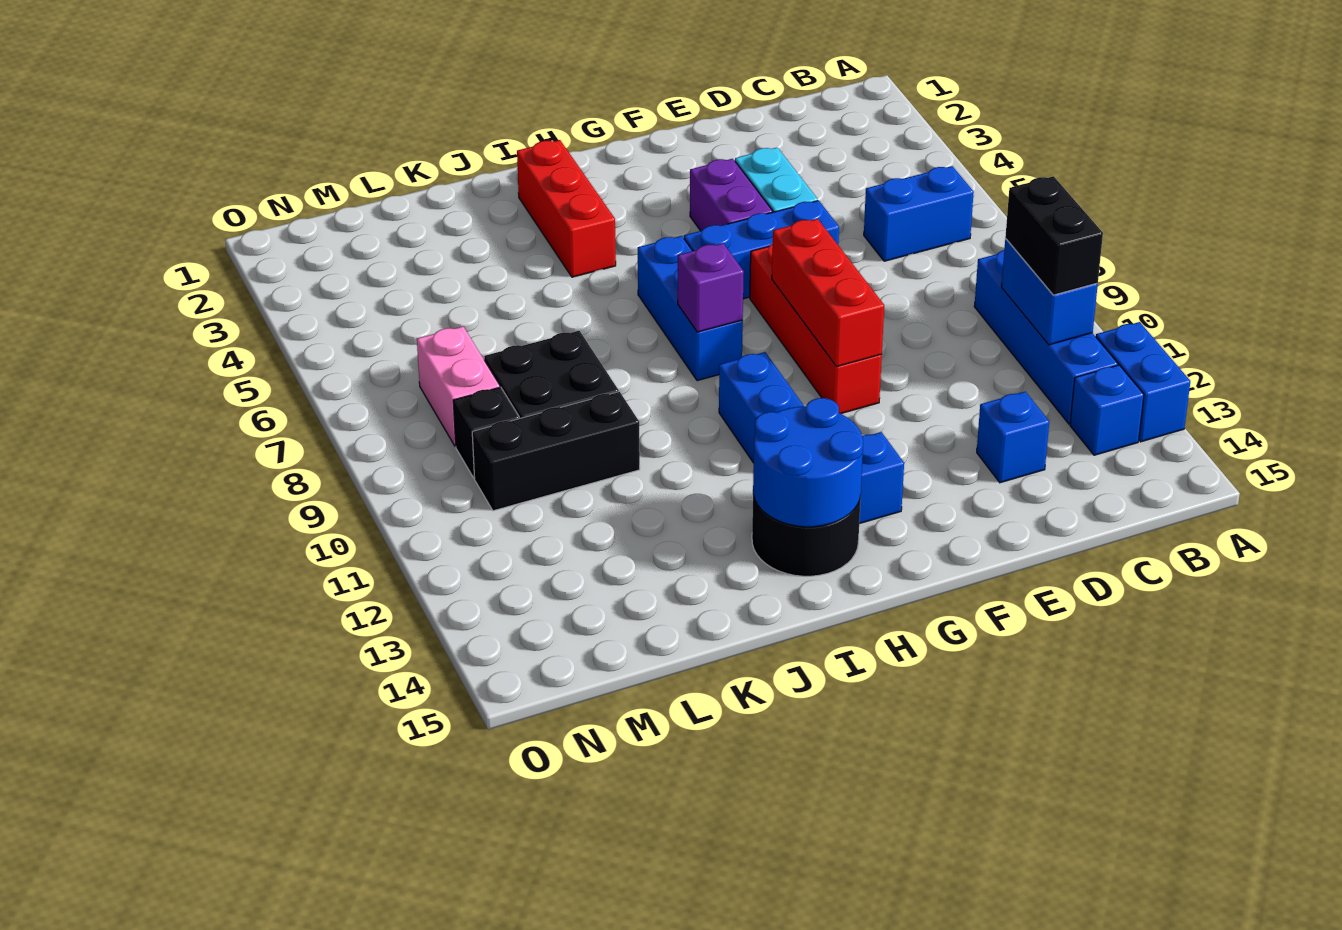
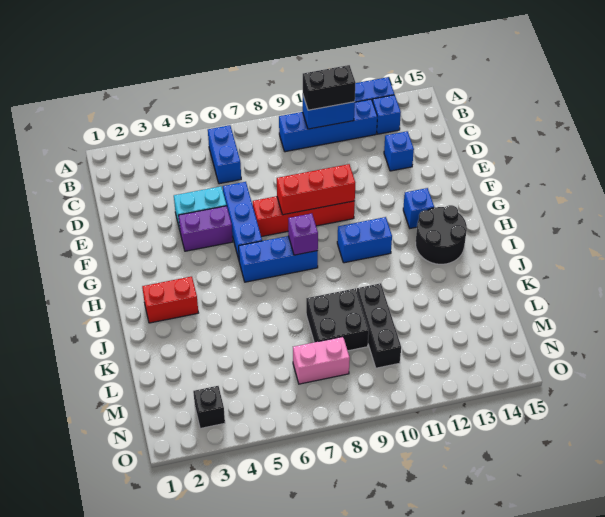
blue round brick H13:I14 level 2 -> none
red brick I2:I4 level 1 -> red brick I2:I3 level 1
black brick M9 level 1 -> black brick N3 level 1

